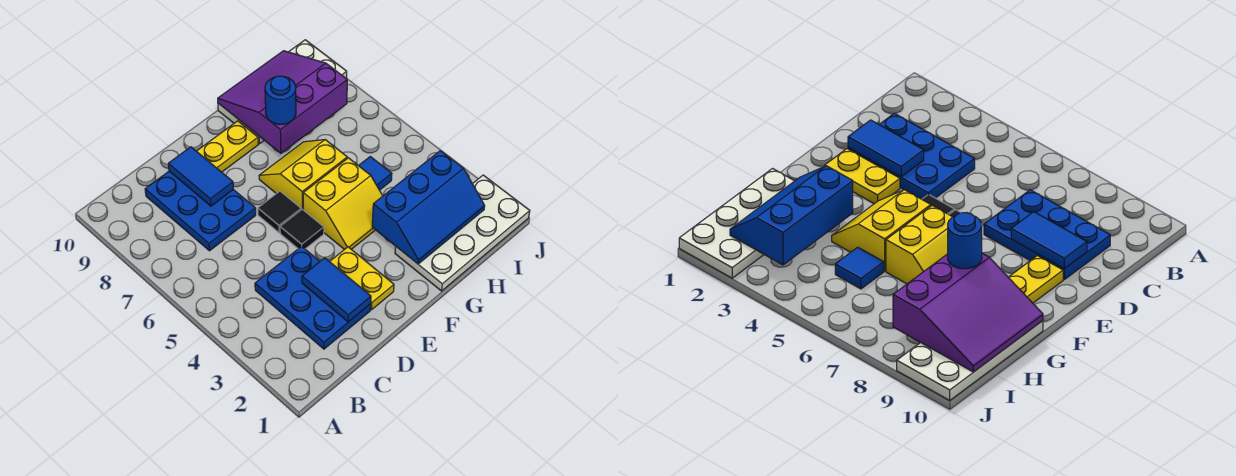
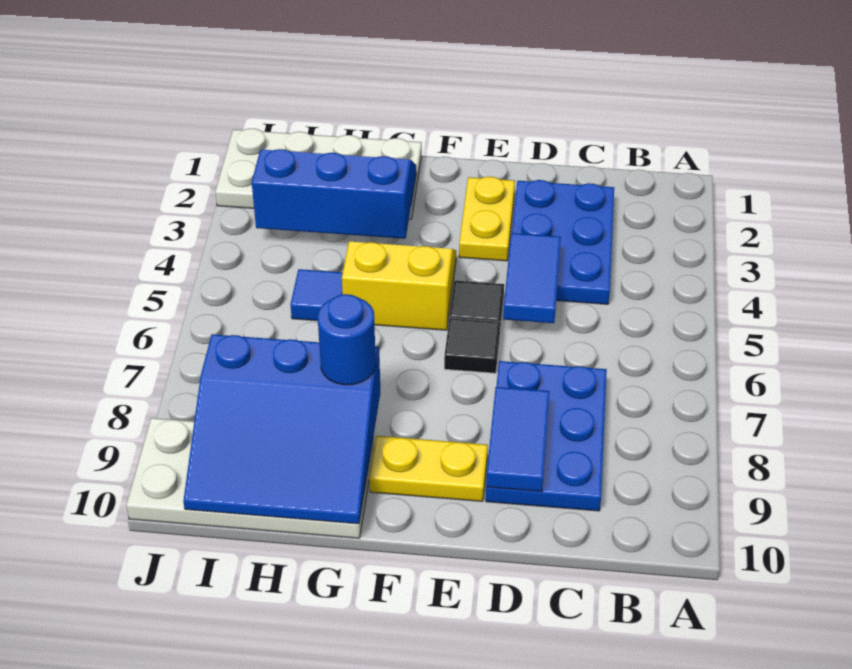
blue tile D2:D3 level 2 -> blue tile D4:D5 level 2
yellow slope F6:G7 level 1 top 6 -> none
purple slope G8:I10 level 2 top 8 -> blue slope G8:I10 level 2 top 8

